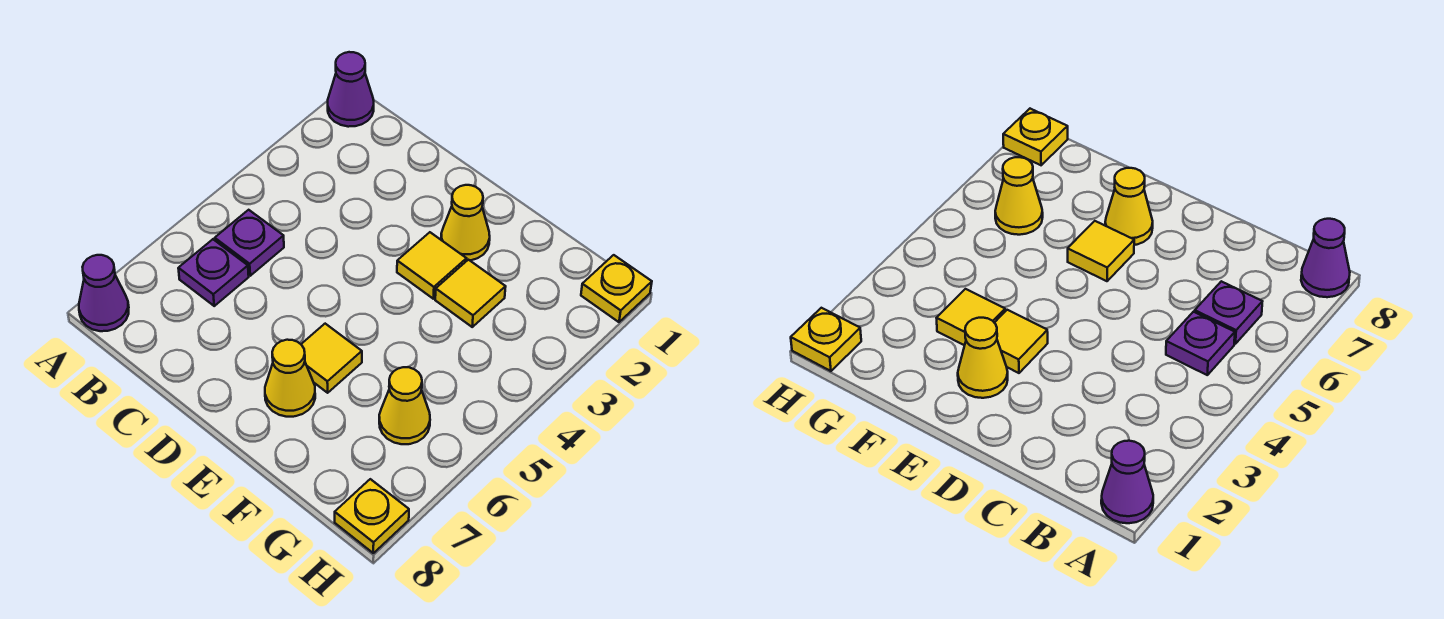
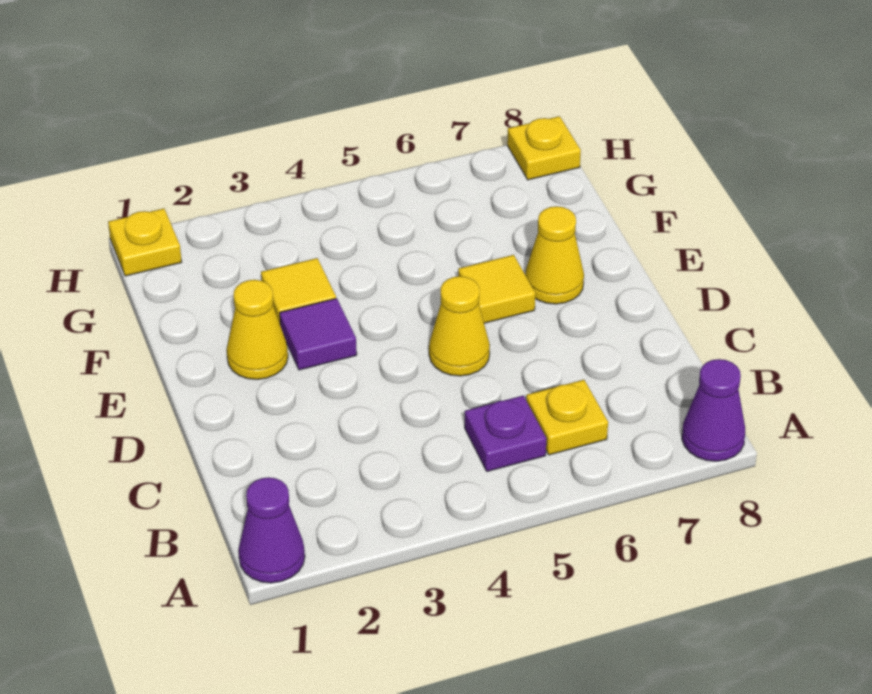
purple plate B6 level 1 -> yellow plate B6 level 1
yellow tile E3 level 1 -> purple tile E3 level 1
yellow cone G6 level 1 -> yellow cone D5 level 1

